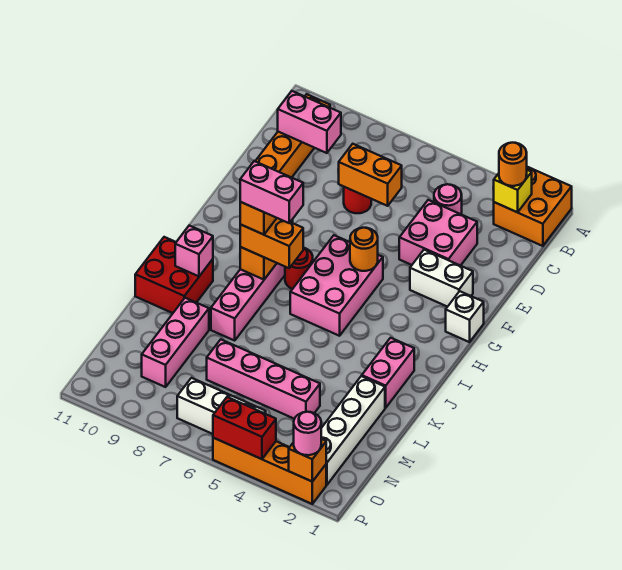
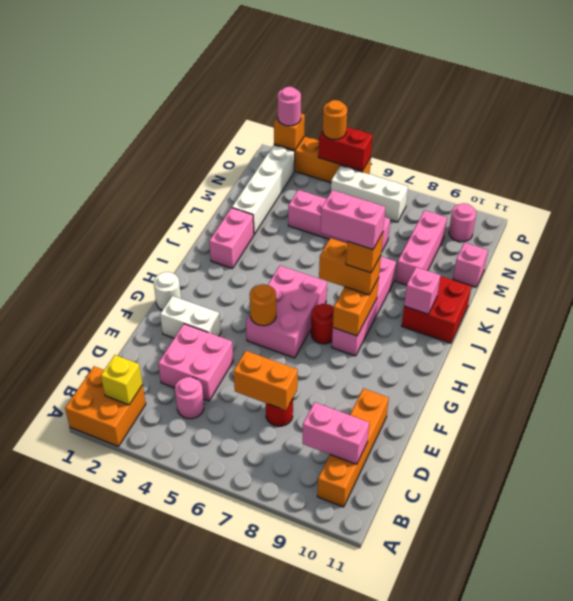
orange round brick B2 level 3 -> orange round brick P4 level 3
white brick G1 level 1 -> white round brick G1 level 1
none -> pink brick M11 level 1
none -> pink round brick O10 level 1

